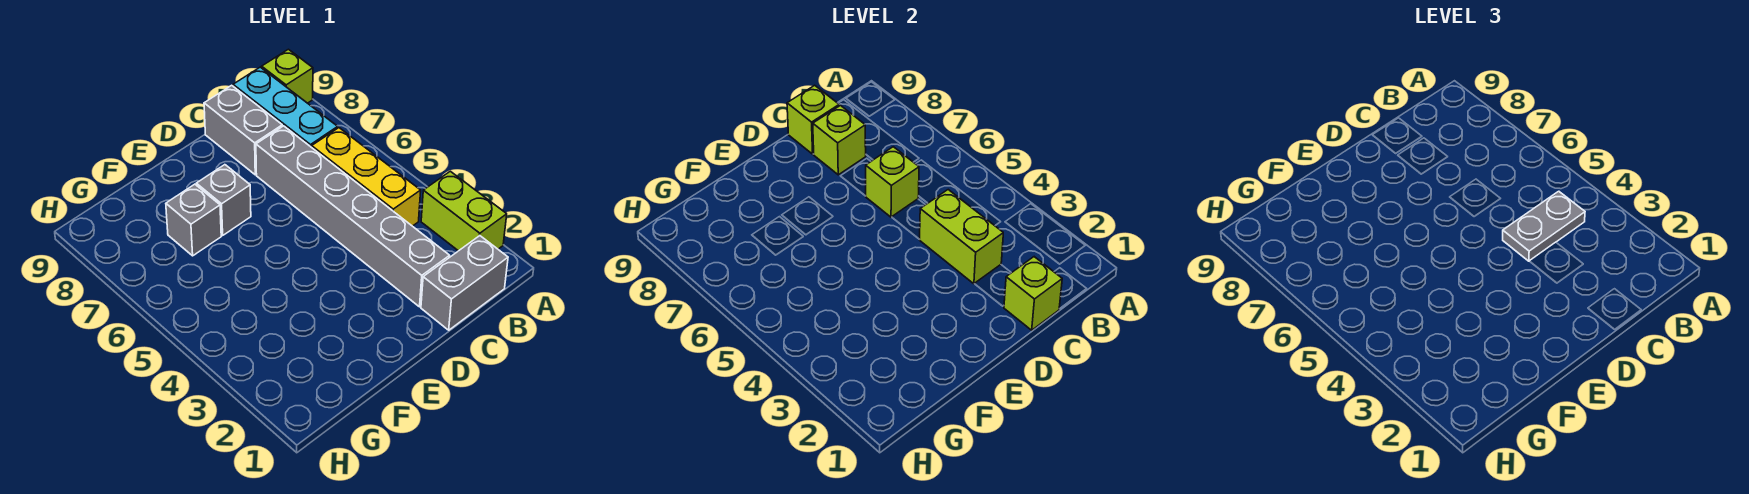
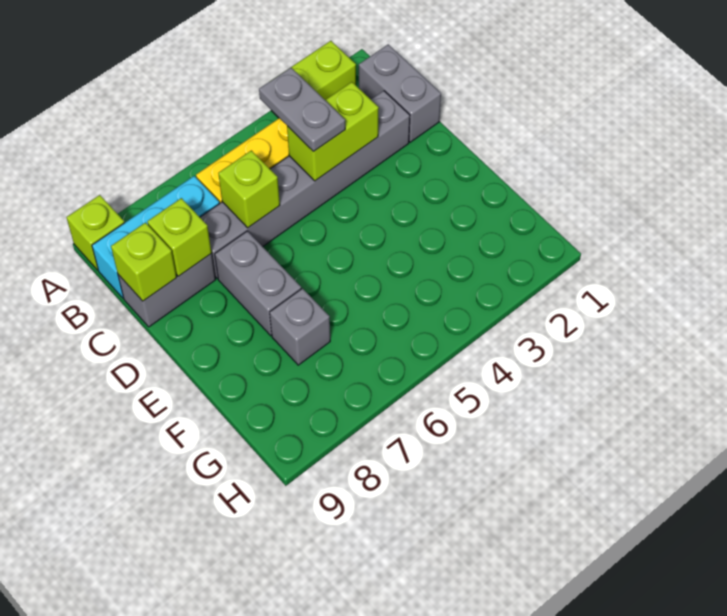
lime brick C1 level 2 -> none
grey brick E7 level 1 -> grey brick D7:E7 level 1

